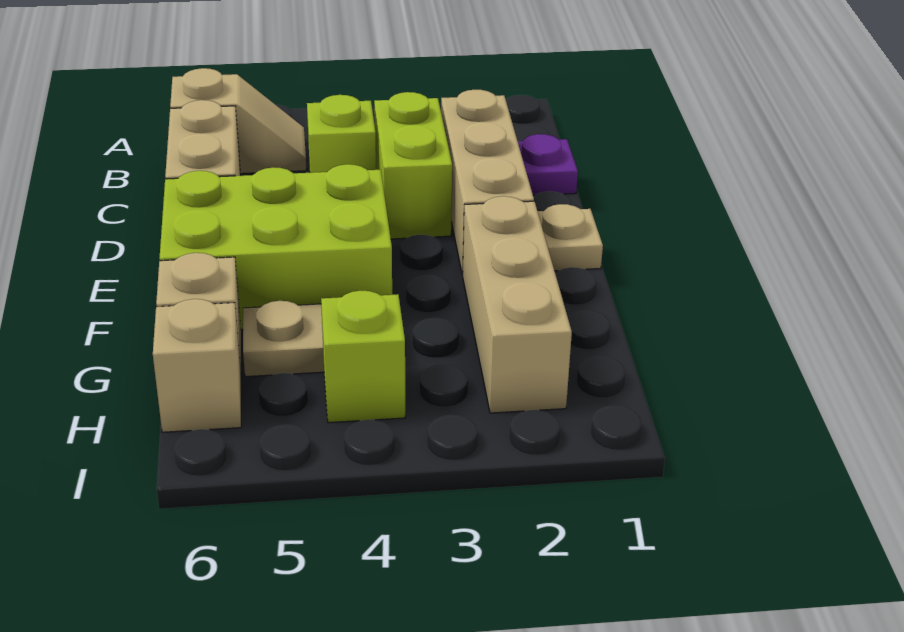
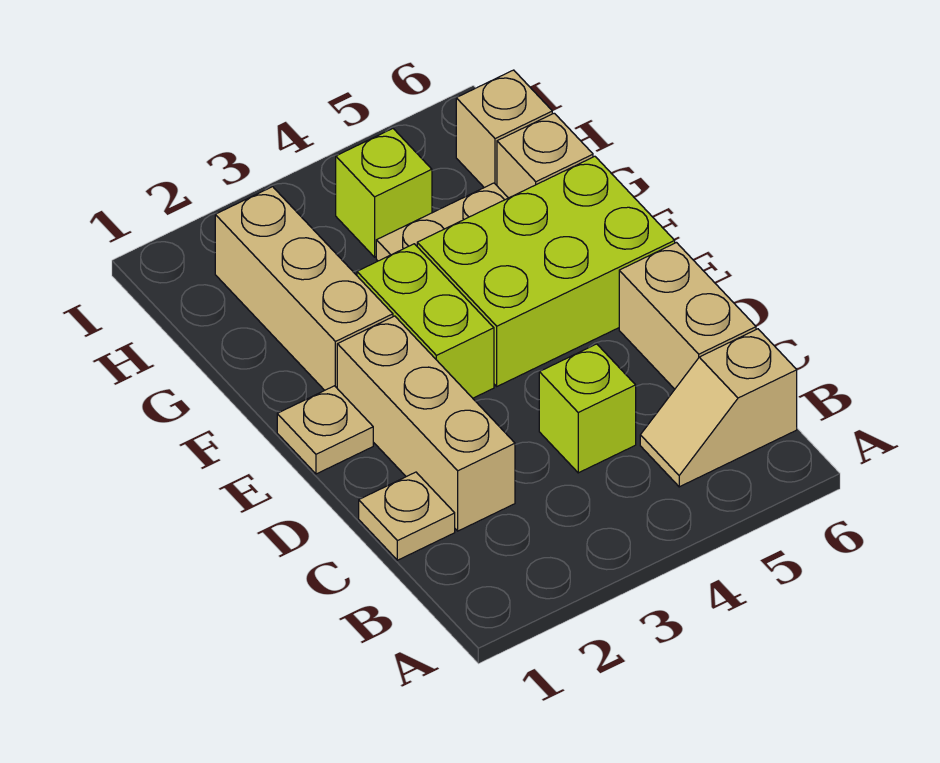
purple plate C1 level 1 -> tan plate C1 level 1
lime brick C3:D3 level 1 -> lime brick E3:F3 level 1

